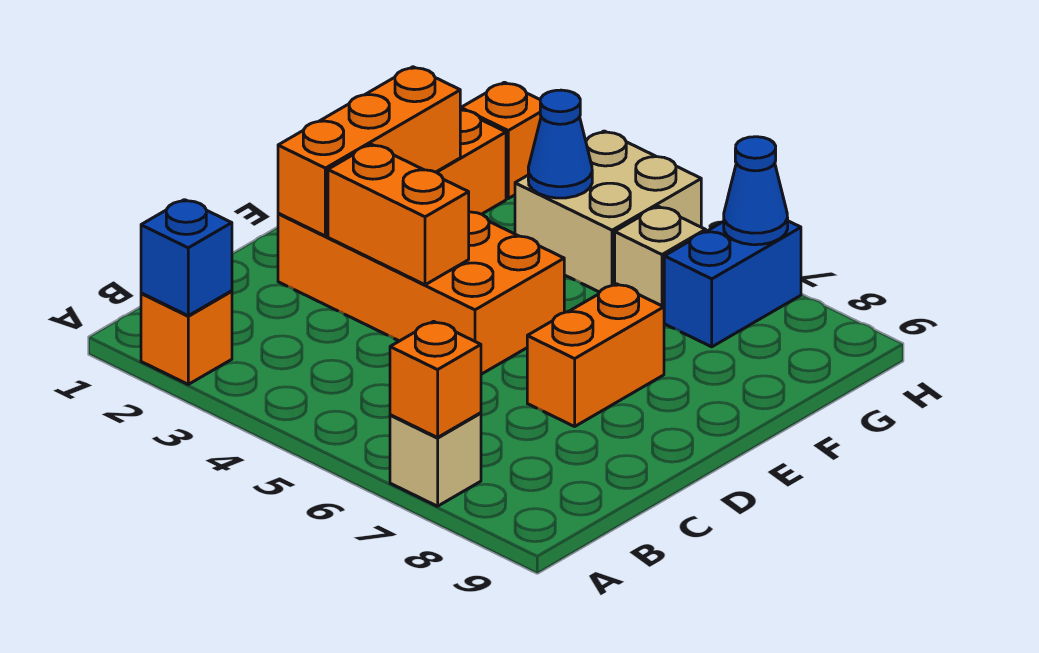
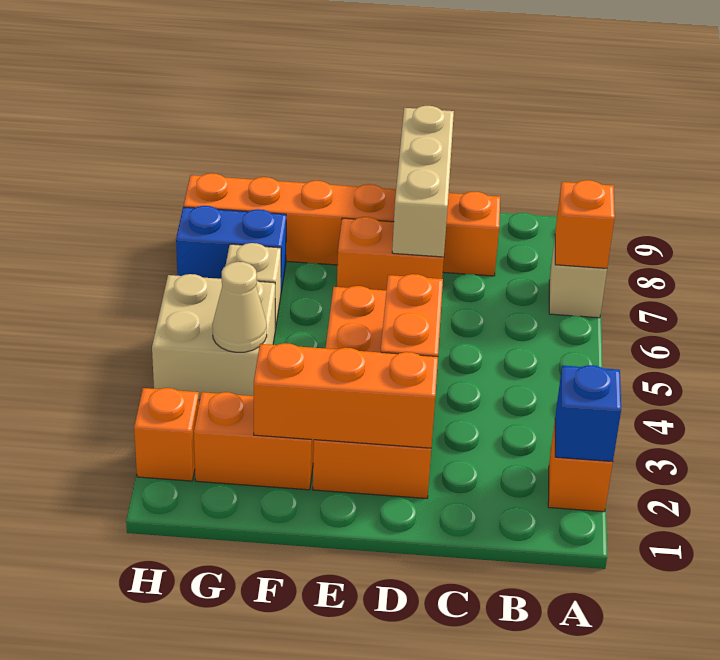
none -> orange brick C8:H8 level 1
none -> tan brick D7:D9 level 2
blue cone G4 level 2 -> tan cone G4 level 2
blue cone H7 level 2 -> none

